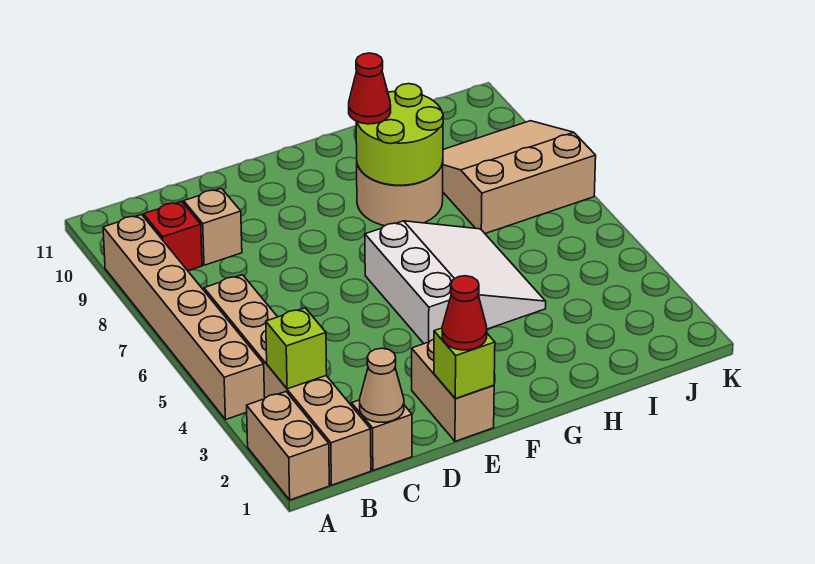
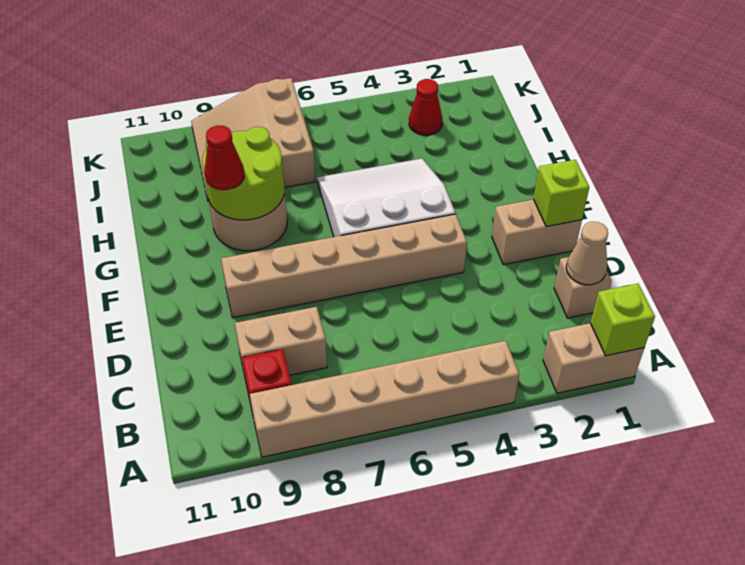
tan brick B1:B6 level 1 -> tan brick E4:E9 level 1
lime brick B3 level 2 -> lime brick A1 level 2
tan brick C9 level 1 -> tan brick C8:C9 level 1
red cone E1 level 3 -> red cone J3 level 1

